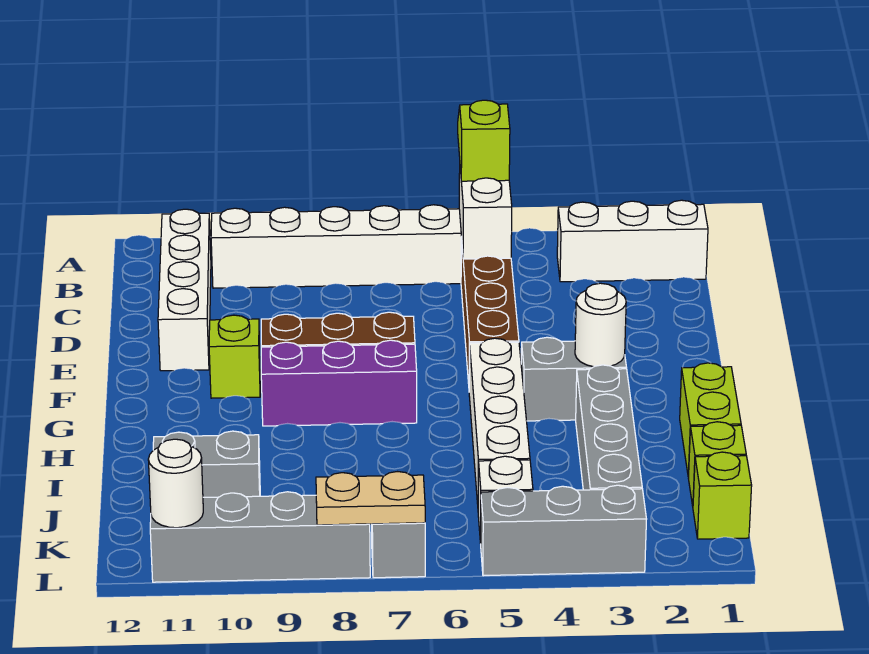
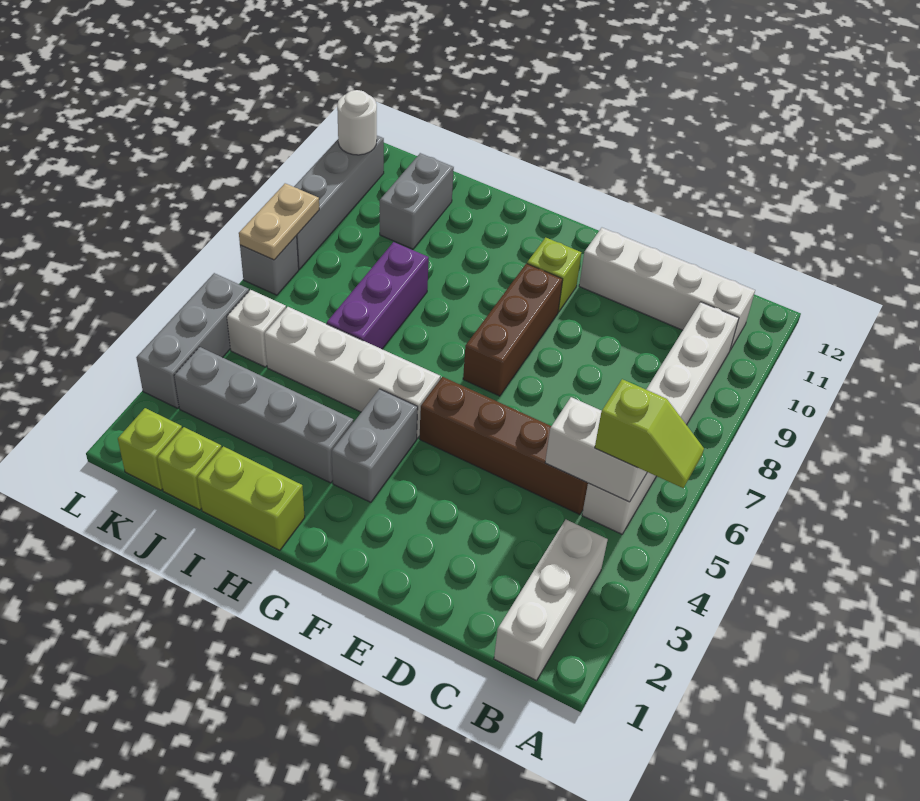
white round brick G3 level 2 -> none
purple brick G7:G9 level 1 -> purple brick I6:I8 level 1

